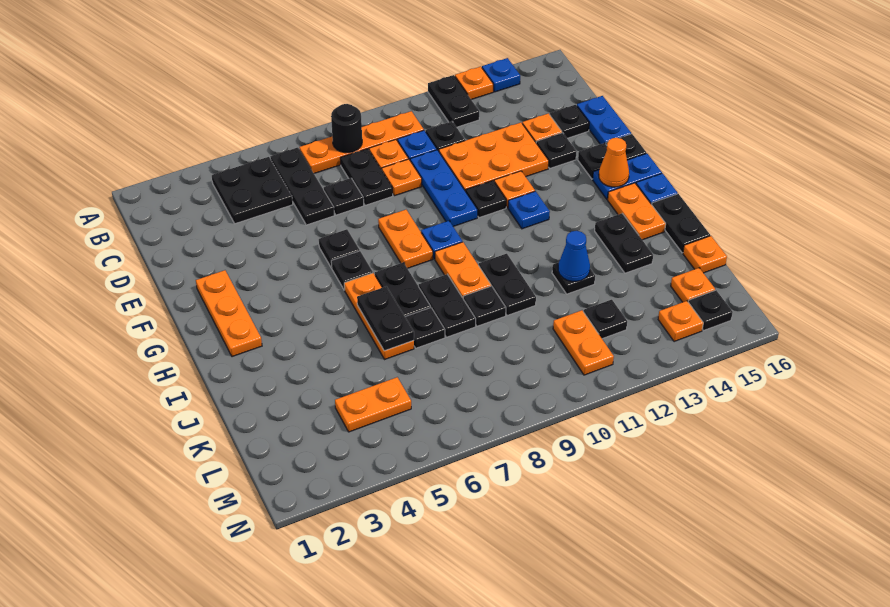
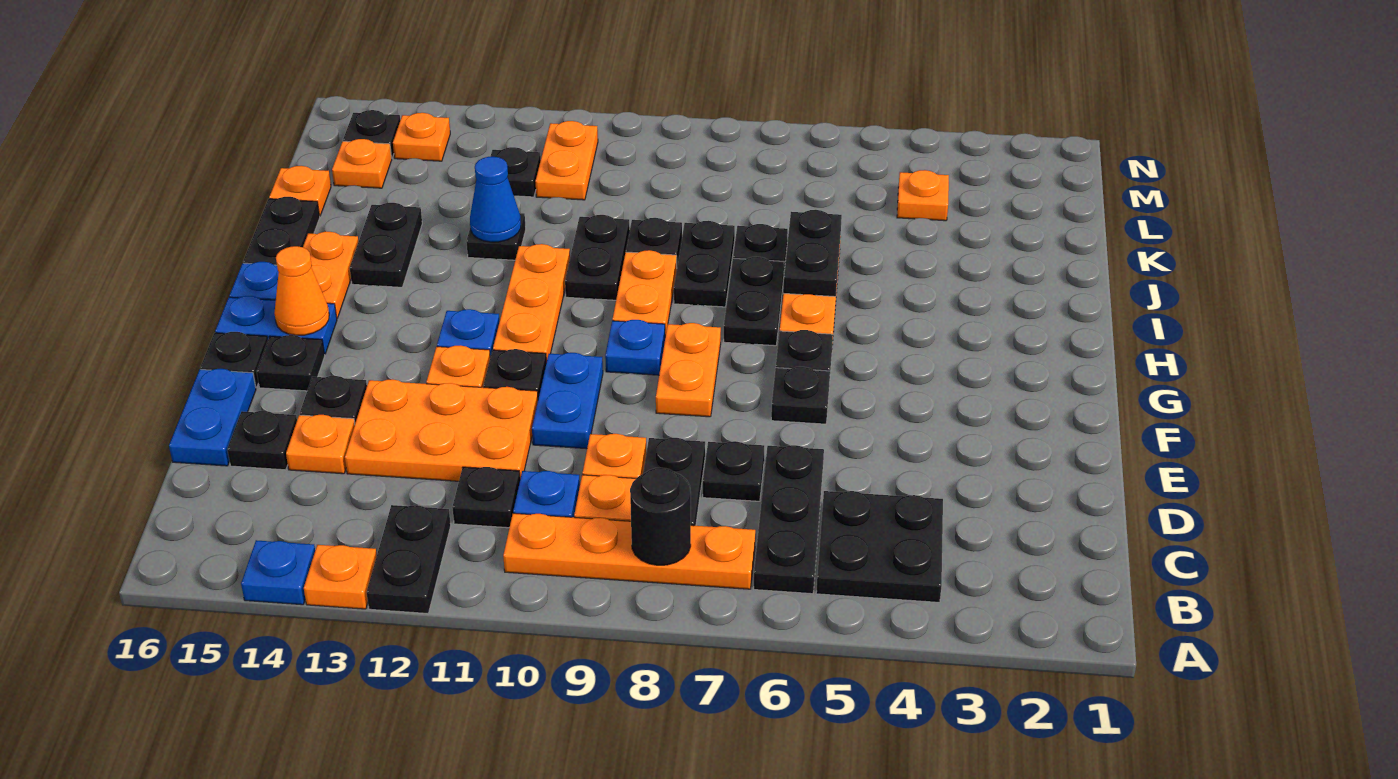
blue plate D10:F10 level 1 -> blue plate E10:F10 level 1
orange plate F2:H2 level 1 -> orange plate G11:I11 level 1
orange plate L4:L5 level 1 -> orange plate L4 level 1

